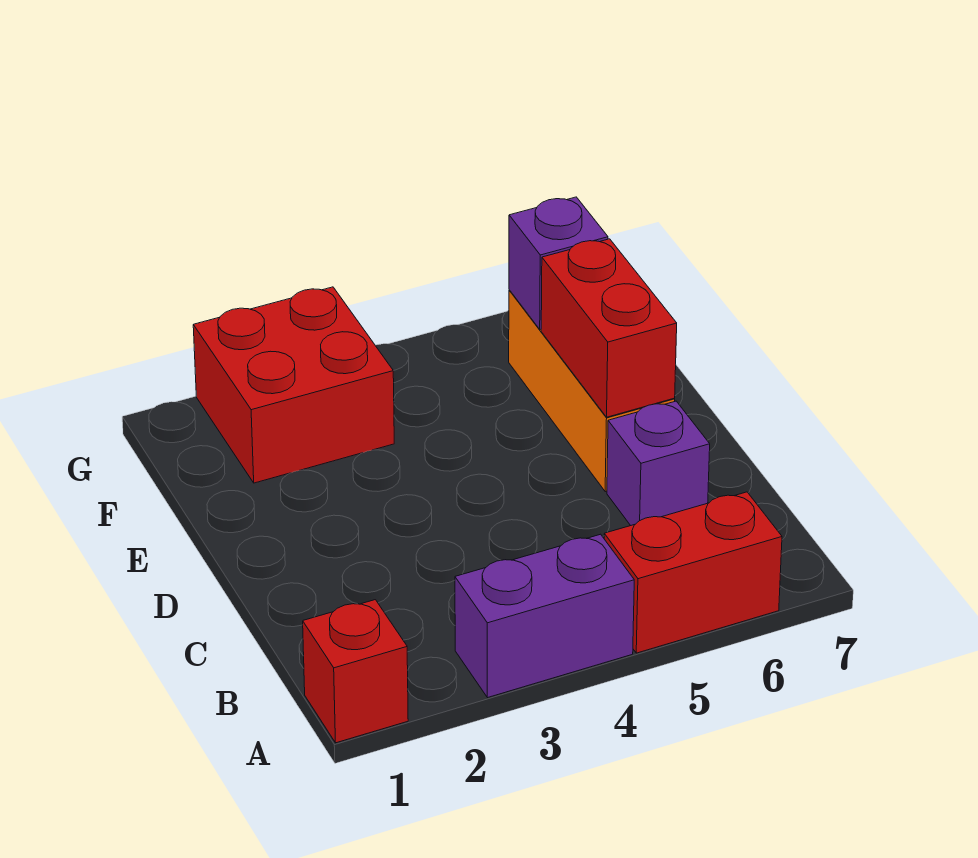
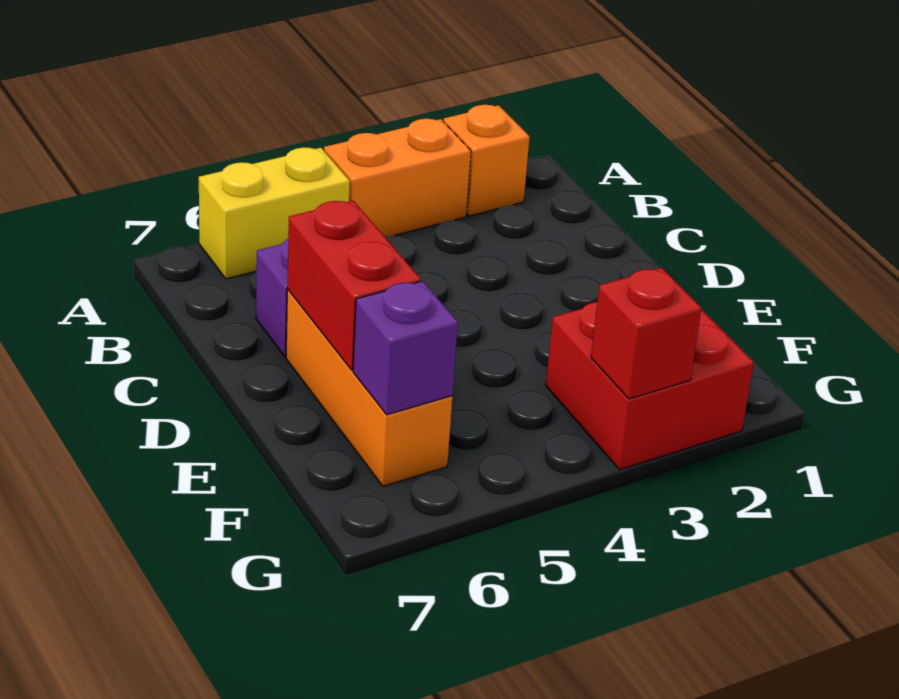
red brick A1 level 1 -> red brick G3 level 2
none -> orange brick A2 level 1
purple brick A3:A4 level 1 -> orange brick A3:A4 level 1
red brick A5:A6 level 1 -> yellow brick A5:A6 level 1

